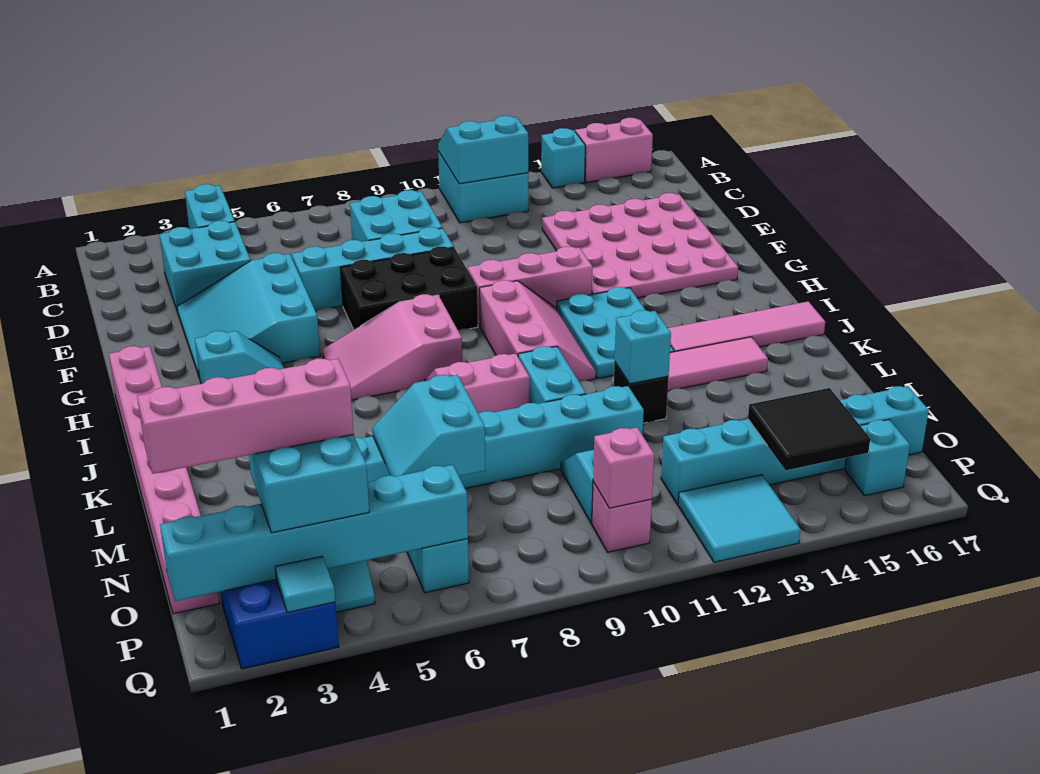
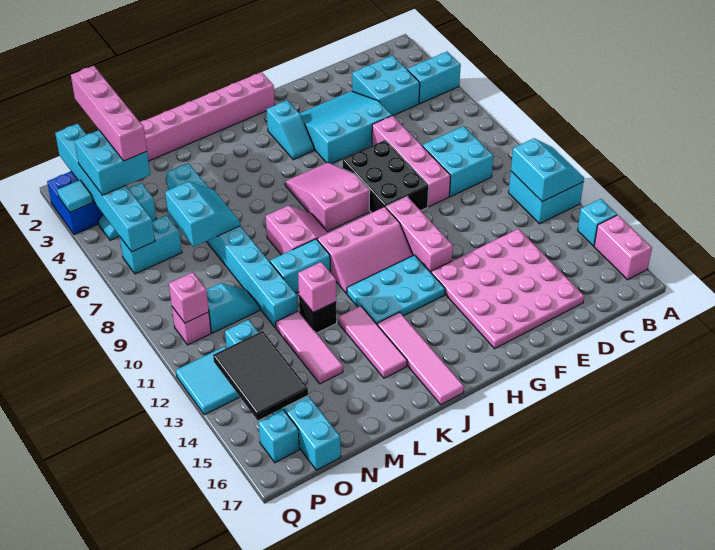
cyan brick E6:E9 level 1 -> pink brick E6:E9 level 1
cyan brick L12 level 2 -> pink brick L12 level 2
cyan slope M6:N7 level 2 top 7 -> cyan slope M6:N7 level 2 top N
none -> pink tile M12:M14 level 1
black tile O14:P15 level 2 -> black tile O13:P15 level 2

